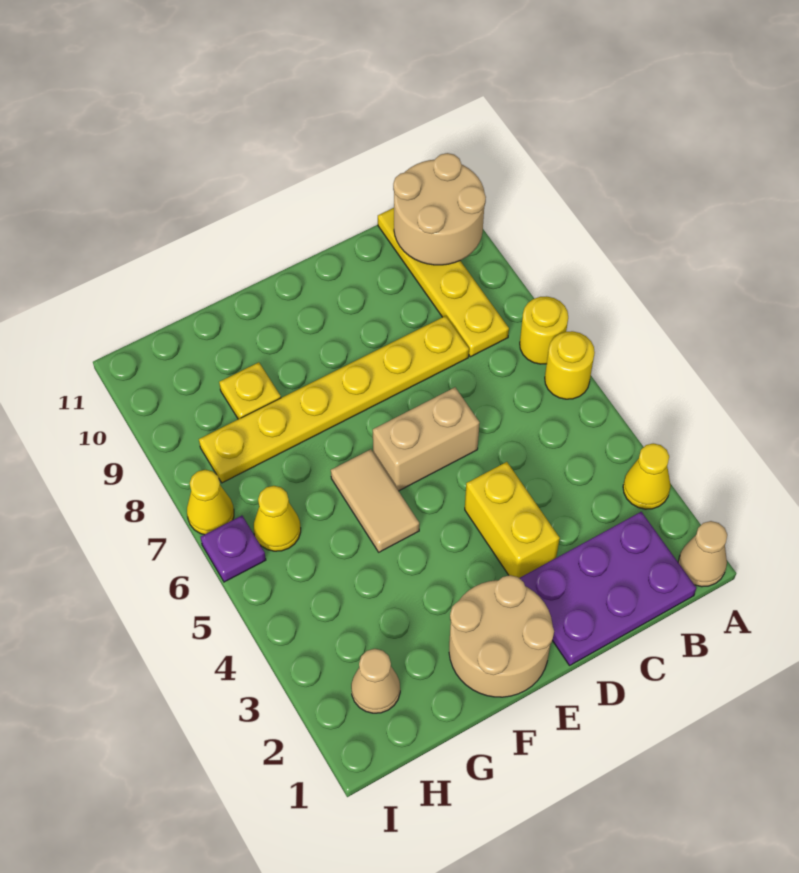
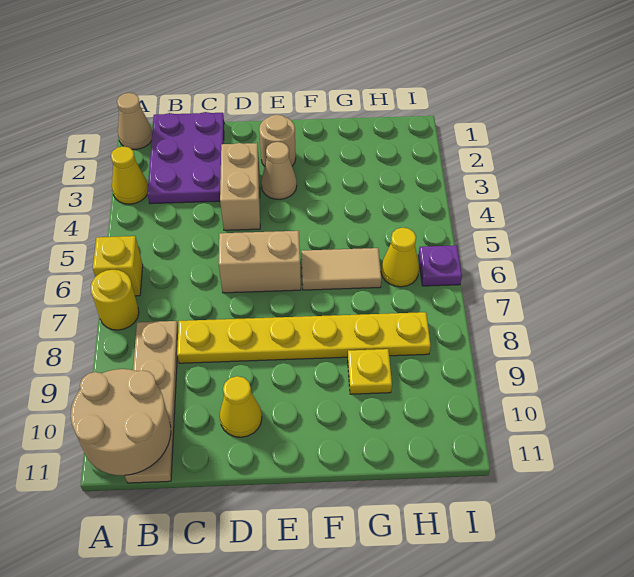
yellow round brick A6 level 1 -> yellow brick A6 level 1
purple plate B1:D2 level 1 -> purple plate B1:C3 level 1
yellow plate B8:B11 level 1 -> tan plate B8:B11 level 1
yellow brick D3:D4 level 1 -> tan brick D3:D4 level 1
tan round brick E1:F2 level 1 -> tan round brick E2 level 1
tan tile F5:F6 level 1 -> tan tile F6:G6 level 1
tan cone H2 level 1 -> tan cone E3 level 1
yellow cone I7 level 1 -> yellow cone D10 level 1

